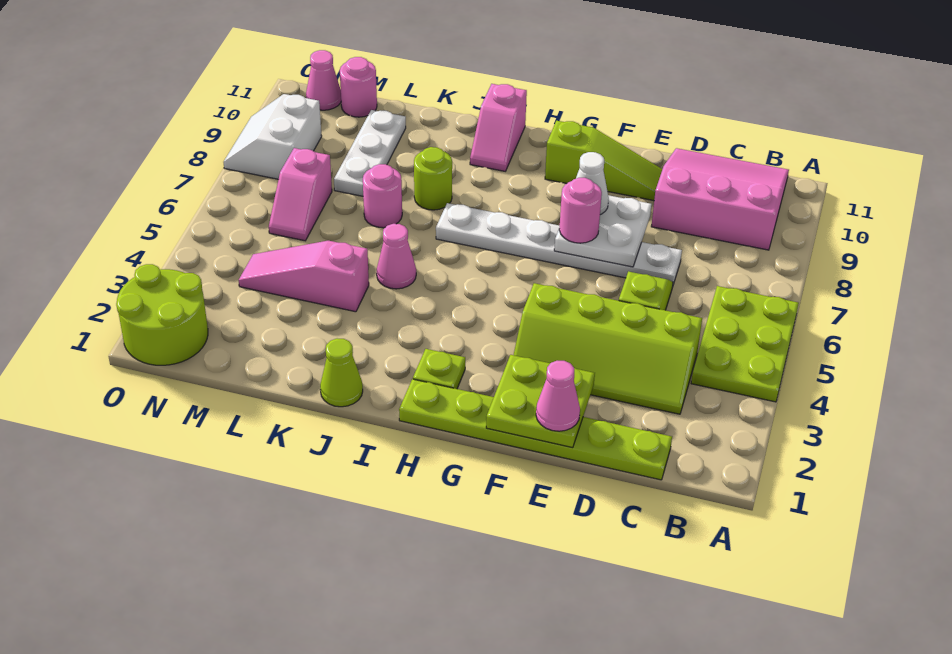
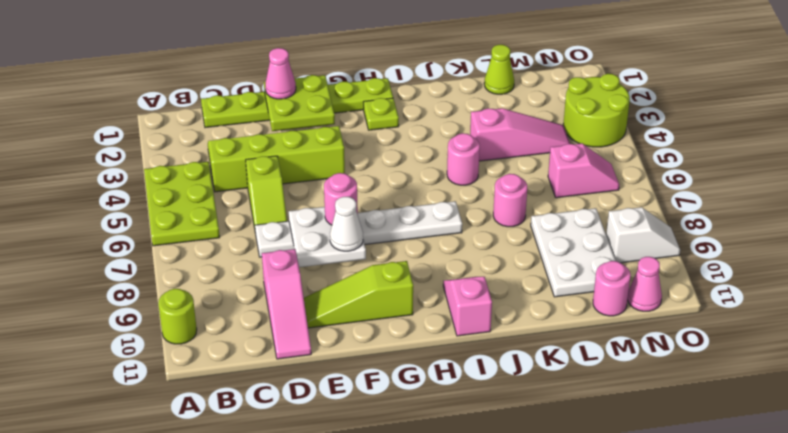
pink slope B9:D11 level 1 top 9 -> pink slope D9:D11 level 1 top 9
lime cone J1 level 1 -> lime cone L1 level 1
pink cone J5 level 1 -> pink round brick J5 level 1
lime round brick J8 level 1 -> lime round brick A10 level 1
white plate L8:L10 level 1 -> white plate L8:M10 level 1
pink slope M6:M7 level 1 top 7 -> pink slope M6:N6 level 1 top M
lime round brick N1:O2 level 1 -> lime round brick N3:O4 level 1
white slope N8:O9 level 1 top N -> white slope N9:O9 level 1 top N

